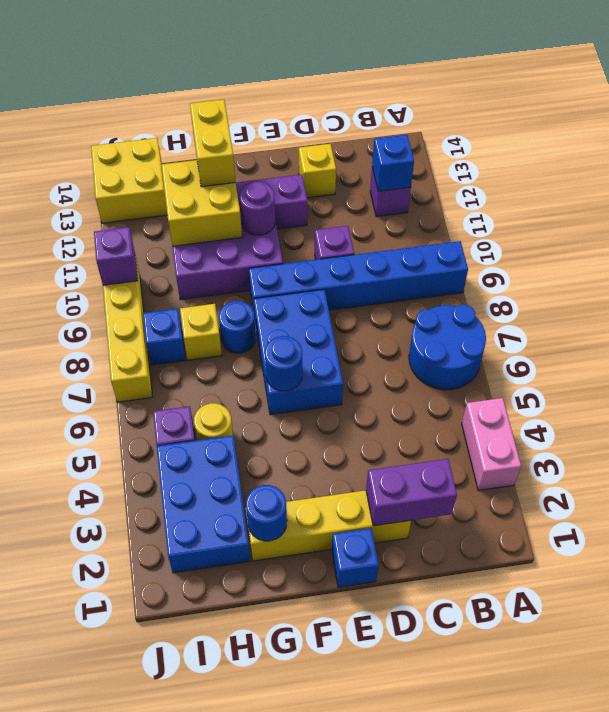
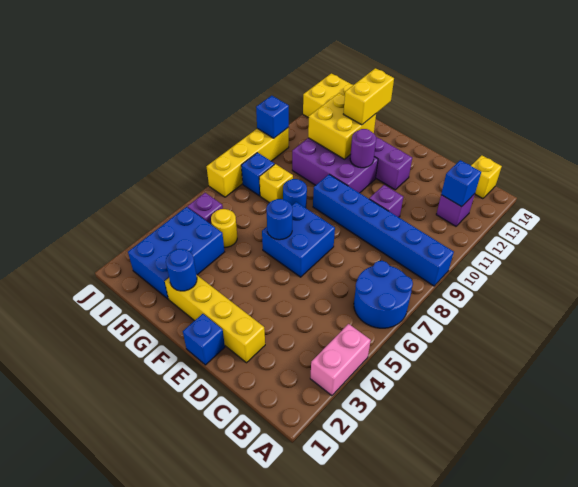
purple brick C2:D2 level 2 -> none
yellow brick D13 level 1 -> yellow brick B14 level 1
blue brick E6:F8 level 1 -> blue brick E6:F7 level 1
purple brick J10 level 2 -> blue brick J10 level 2

